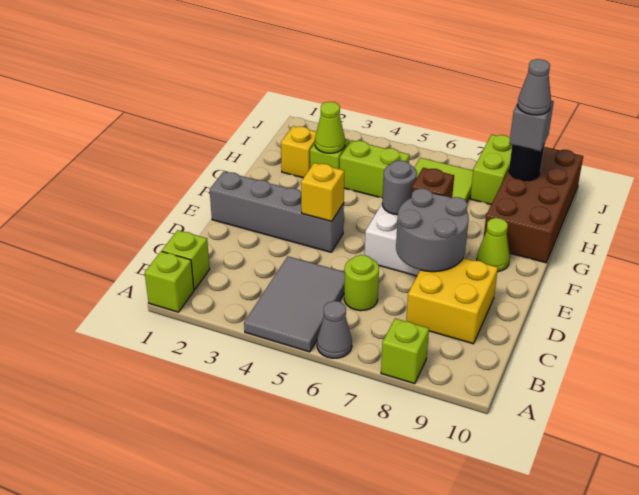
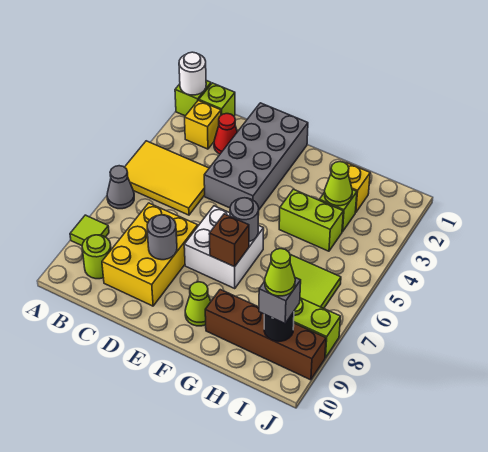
none -> white round brick A1 level 2
grey tile A4:C5 level 1 -> yellow tile A4:C5 level 1
lime brick A8 level 1 -> lime tile A8 level 1
none -> red cone C2 level 1
lime round brick C6 level 1 -> lime round brick B9 level 1
yellow brick C8:D9 level 1 -> yellow brick C7:D9 level 1
grey round brick D7:E8 level 2 -> grey round brick D8 level 2
grey brick E1:E4 level 1 -> grey brick D1:E4 level 1
yellow brick E4 level 2 -> yellow brick B2 level 1
brown brick G9:J10 level 1 -> brown brick G9:J9 level 1
lime brick H4:H5 level 1 -> lime brick G4:H4 level 1
grey cone I9 level 4 -> lime cone I9 level 4

